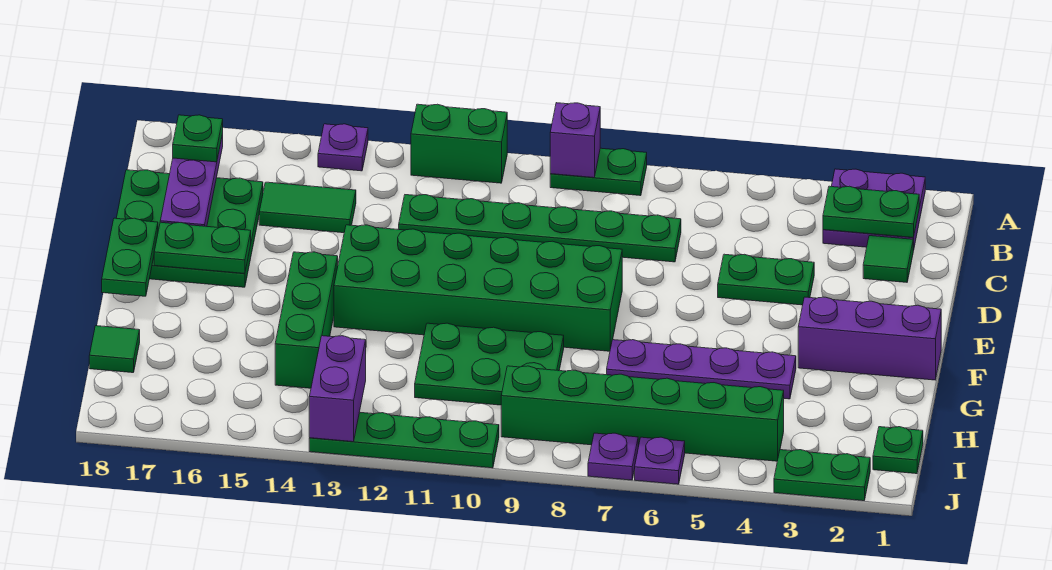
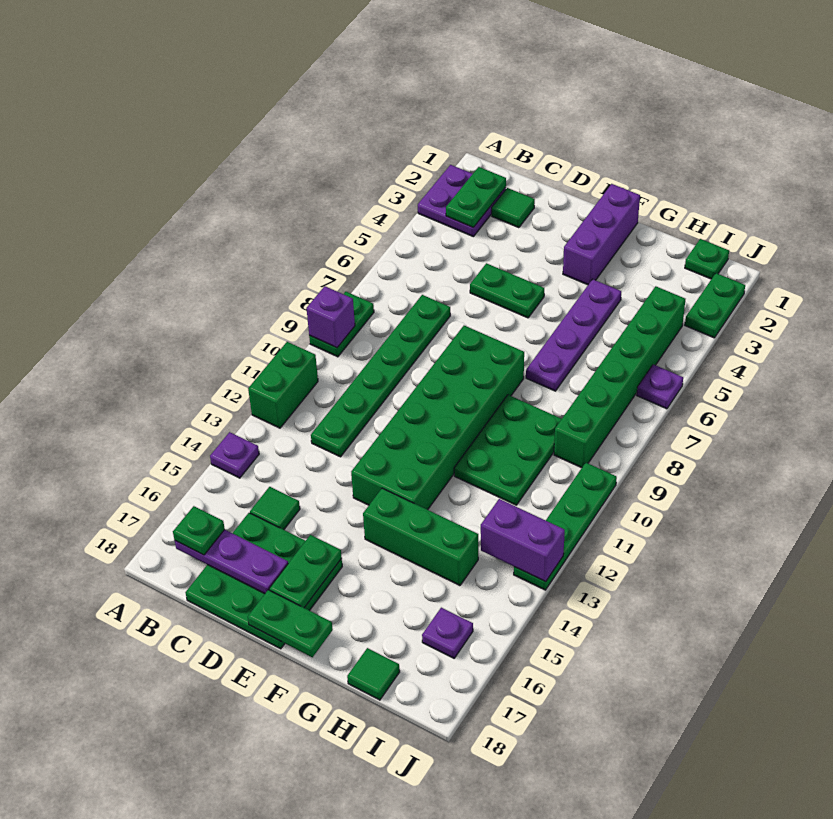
green tile C14:C15 level 1 -> green tile C15 level 1
green plate D4:D5 level 1 -> green plate D5:E5 level 1
purple plate J7 level 1 -> purple plate I16 level 1

